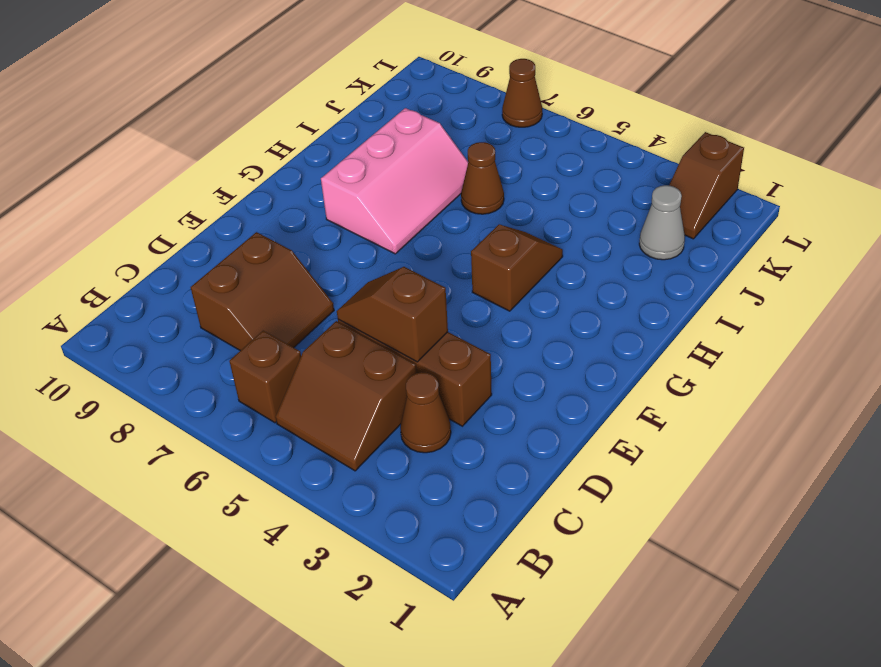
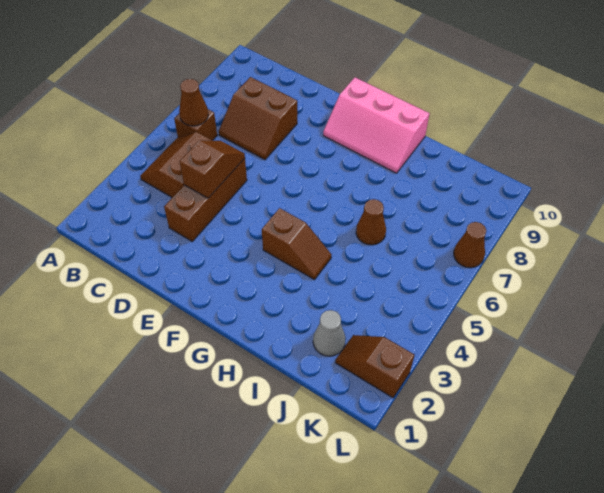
brown cone C3 level 1 -> brown cone B6 level 2
pink slope G7:I8 level 1 top 8 -> pink slope F9:H10 level 1 top 10

